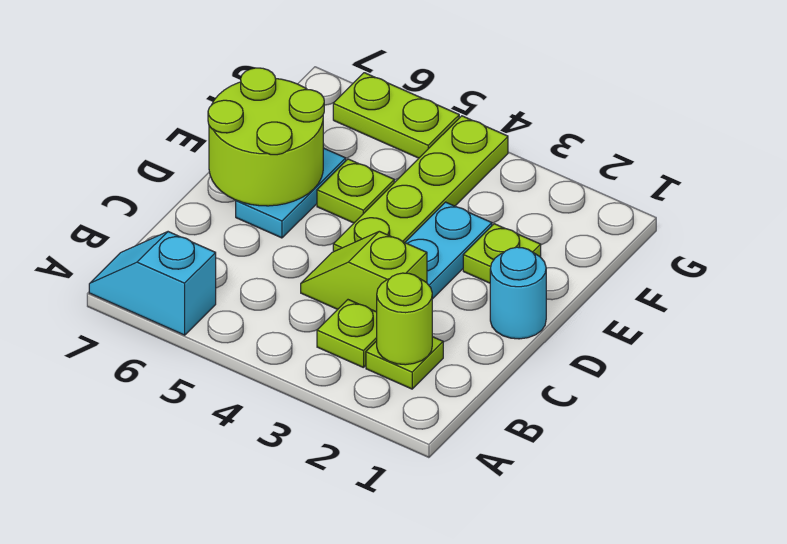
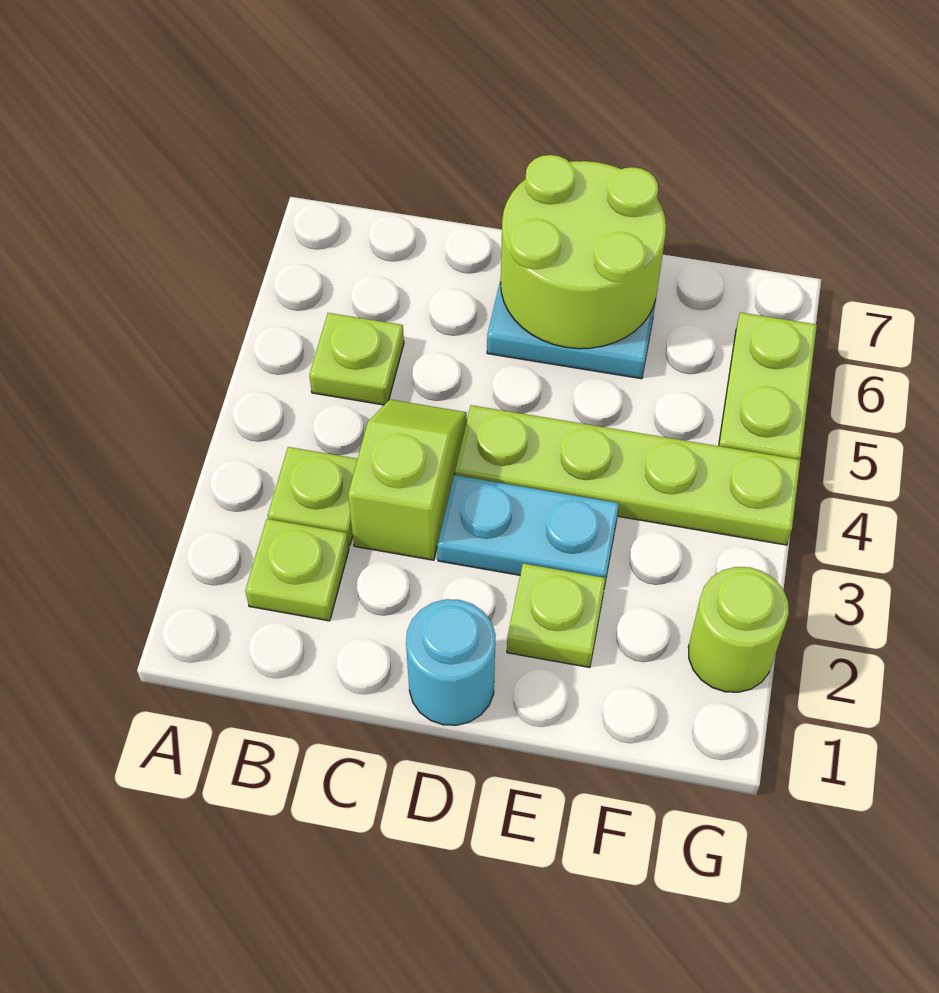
cyan slope A6:A7 level 1 top 6 -> none
lime round brick B2 level 2 -> lime round brick G2 level 1
lime plate E5 level 1 -> lime plate B5 level 1

